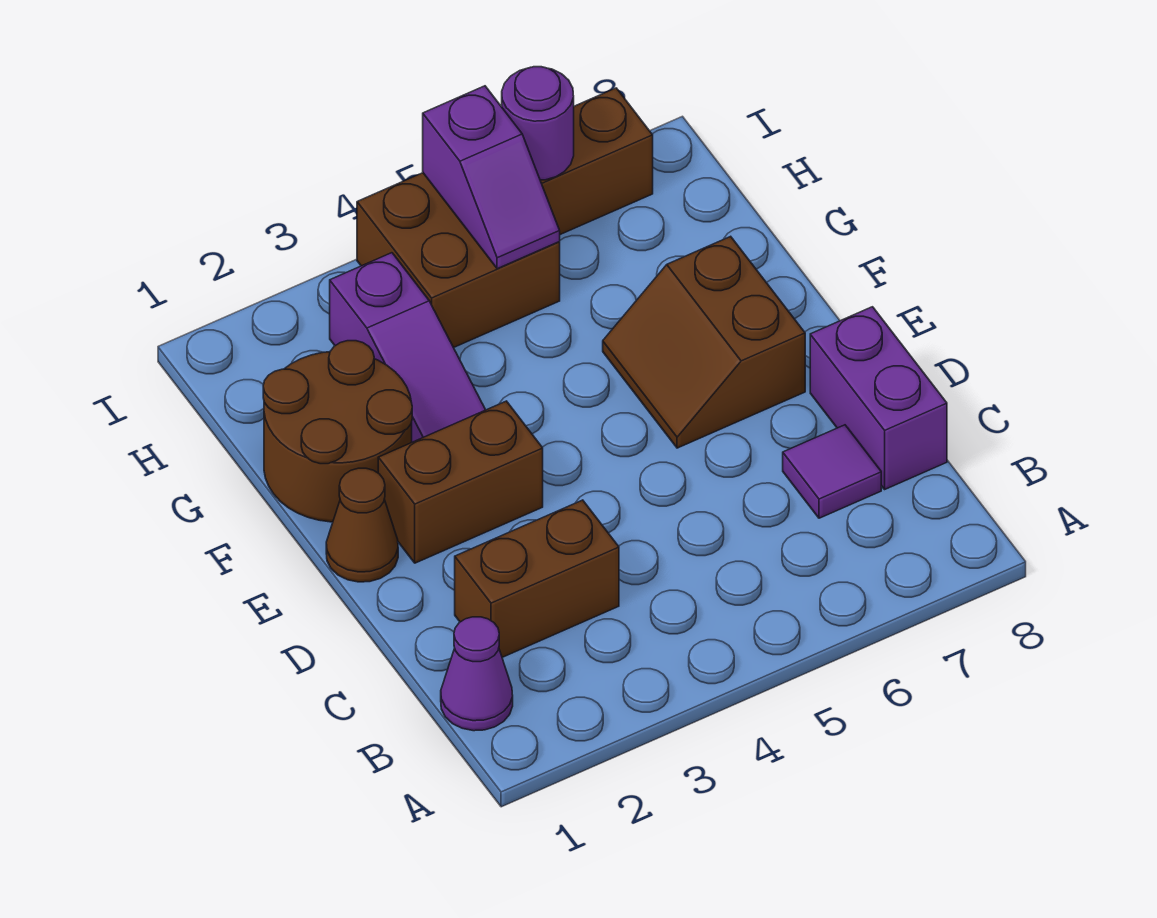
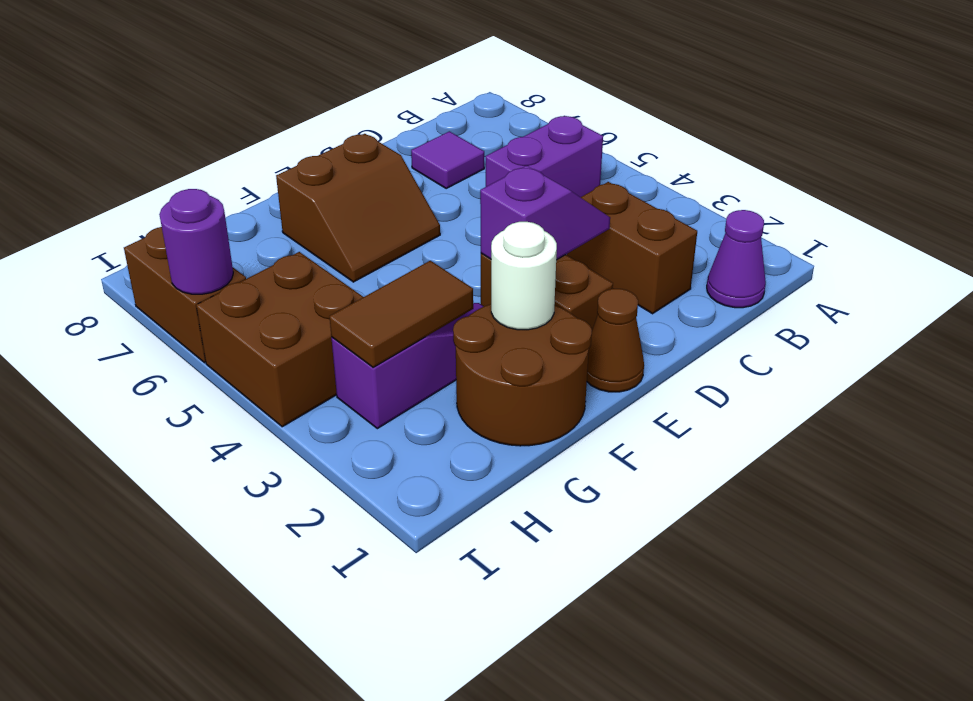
purple brick C8:D8 level 1 -> purple brick B5:C5 level 1
none -> white round brick F2 level 2
none -> brown tile G3:H3 level 2
purple slope H5:I5 level 2 top I -> purple slope D3:E3 level 2 top E

